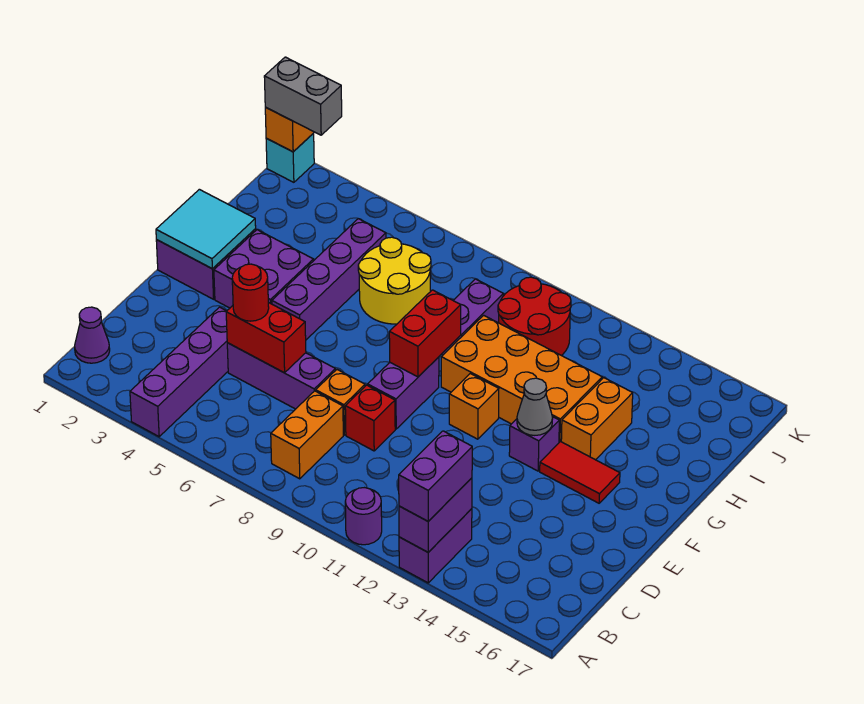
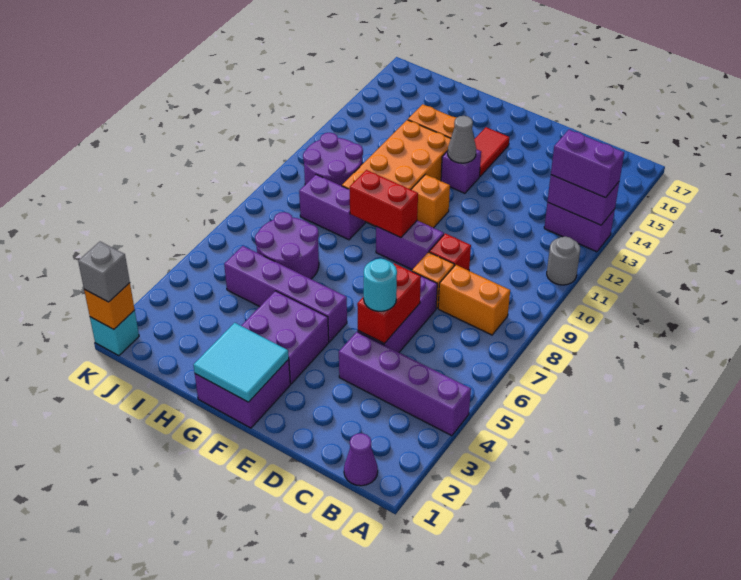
purple round brick A11 level 1 -> grey round brick A11 level 1
red round brick D5 level 3 -> cyan round brick D5 level 3
yellow round brick H6:I7 level 1 -> purple round brick H6:I7 level 1
red round brick I10:J11 level 1 -> purple round brick I10:J11 level 1
grey brick K1:K2 level 3 -> grey brick K1 level 3

